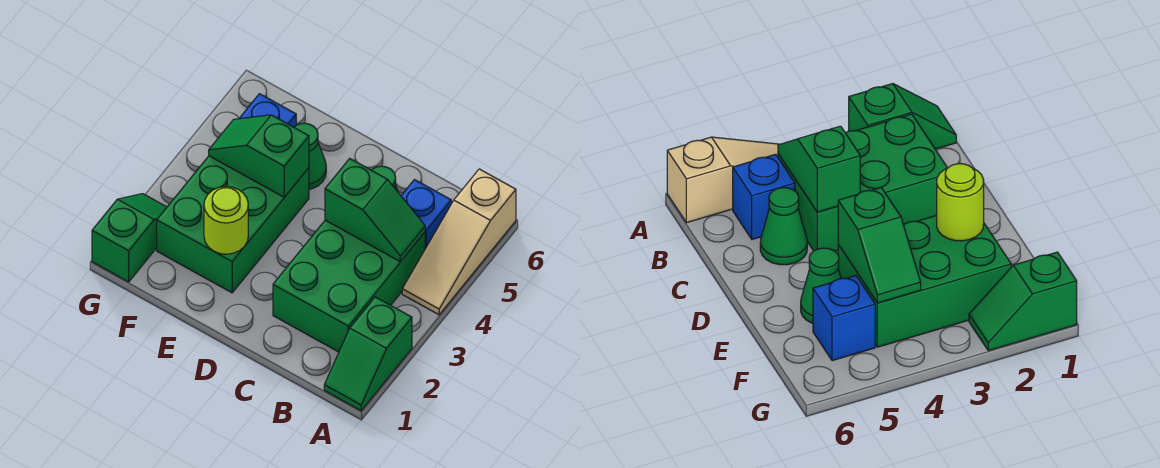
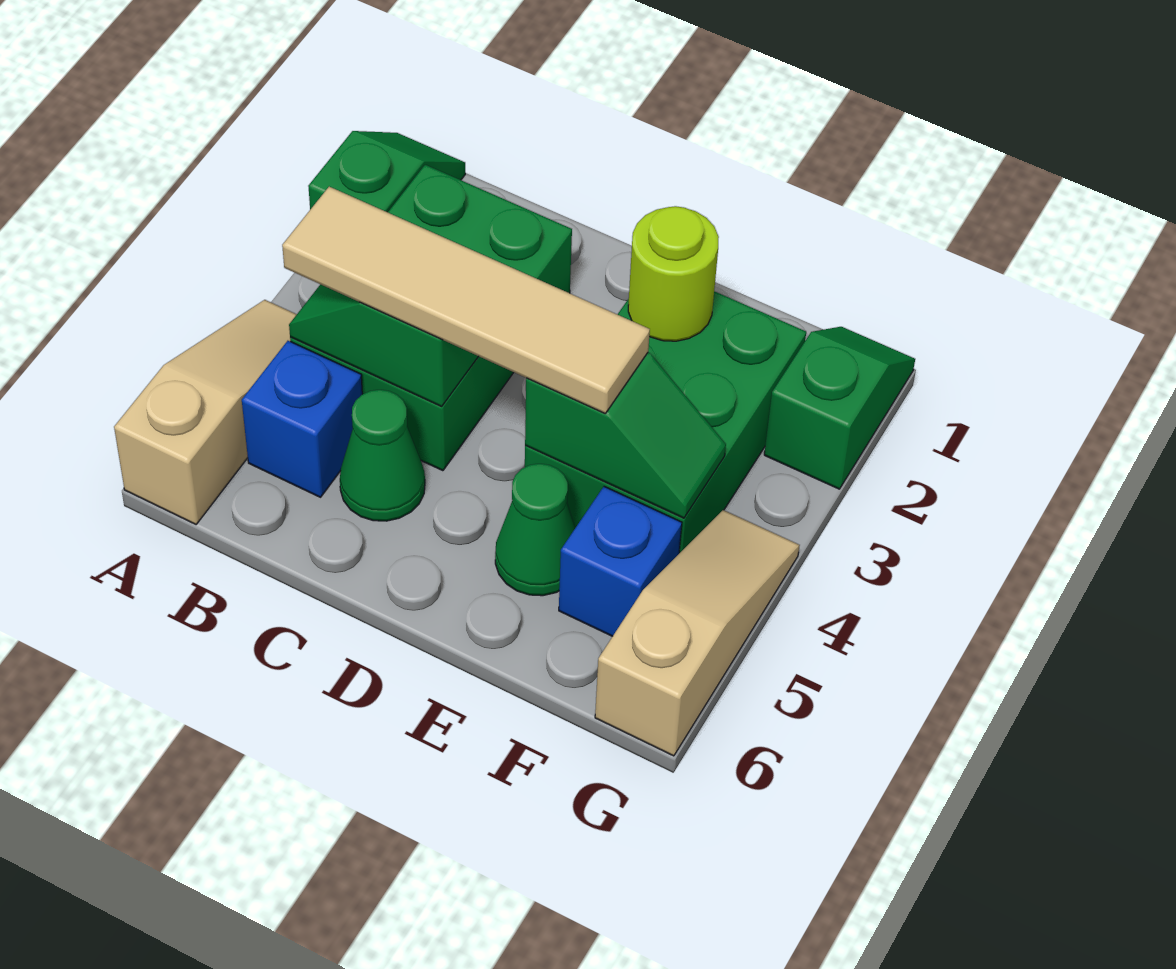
none -> tan tile B4:E4 level 3
green slope G1:G2 level 1 top 1 -> green slope G1:G2 level 1 top 2
none -> tan slope G4:G6 level 1 top 6

